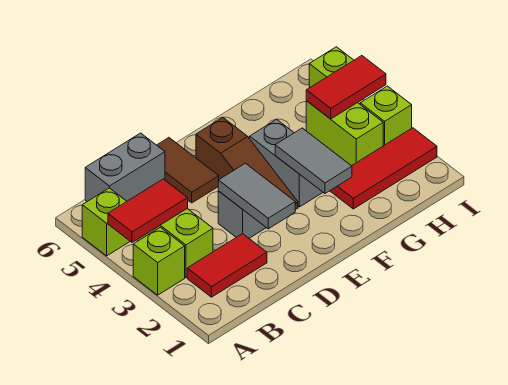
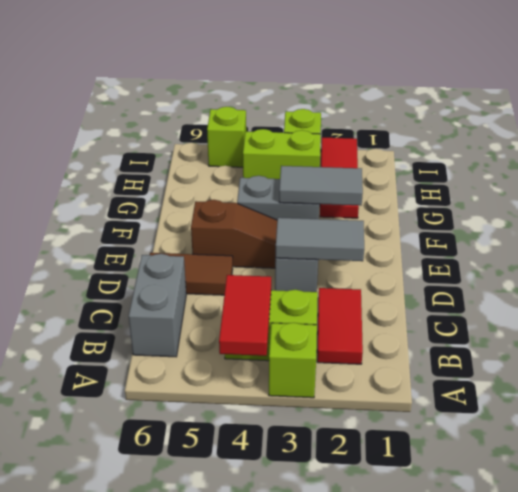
lime brick A5 level 1 -> none
red tile H4:I4 level 2 -> none

